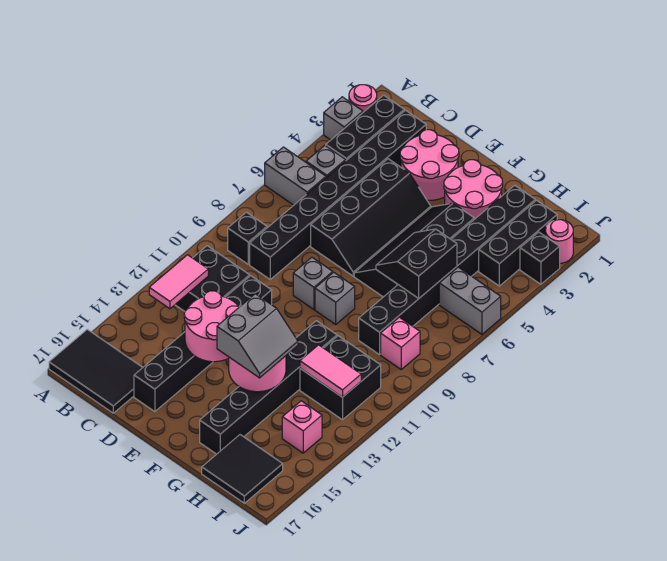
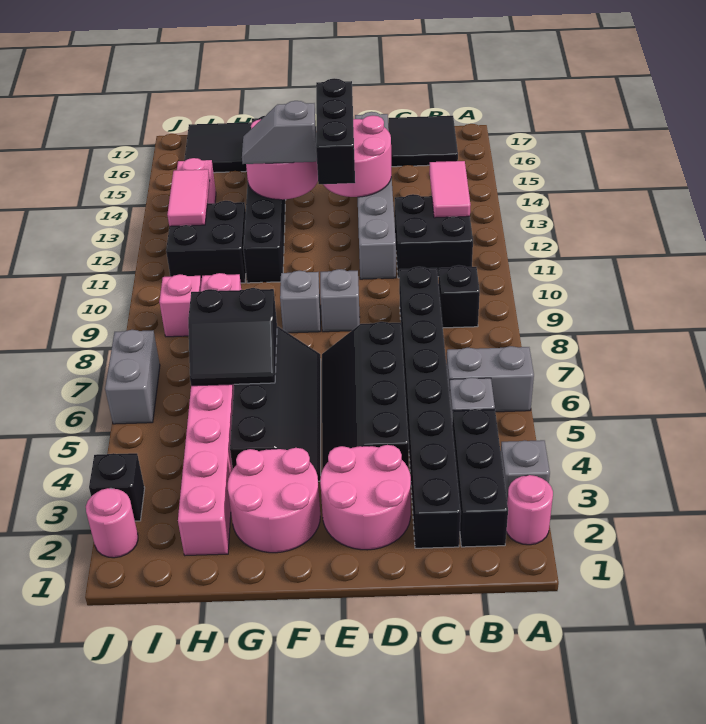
black tile A16:C17 level 1 -> black tile B16:C17 level 1
black brick D11:D16 level 1 -> grey brick D11:D16 level 1
grey slope F13:G14 level 3 top F -> grey slope F13:G13 level 3 top F
black slope G6:H7 level 2 top H -> black slope G6:H7 level 2 top 7
black brick H2:H9 level 1 -> pink brick H2:H9 level 1
pink tile H12:I12 level 2 -> pink tile I12:I13 level 2
black brick I2:I4 level 1 -> black brick E12:E14 level 3
grey brick I6:J6 level 1 -> grey brick J6:J7 level 1

